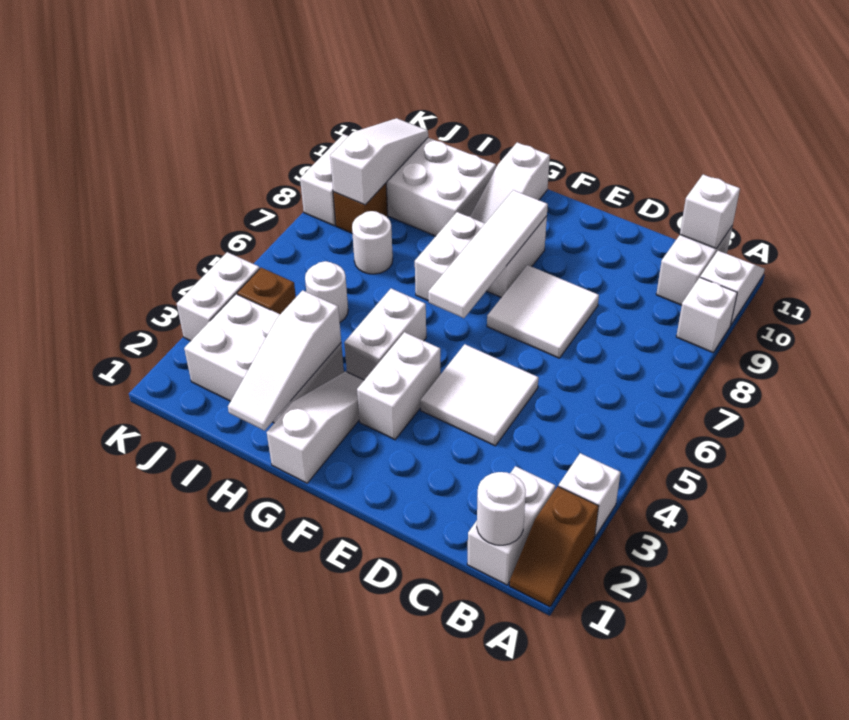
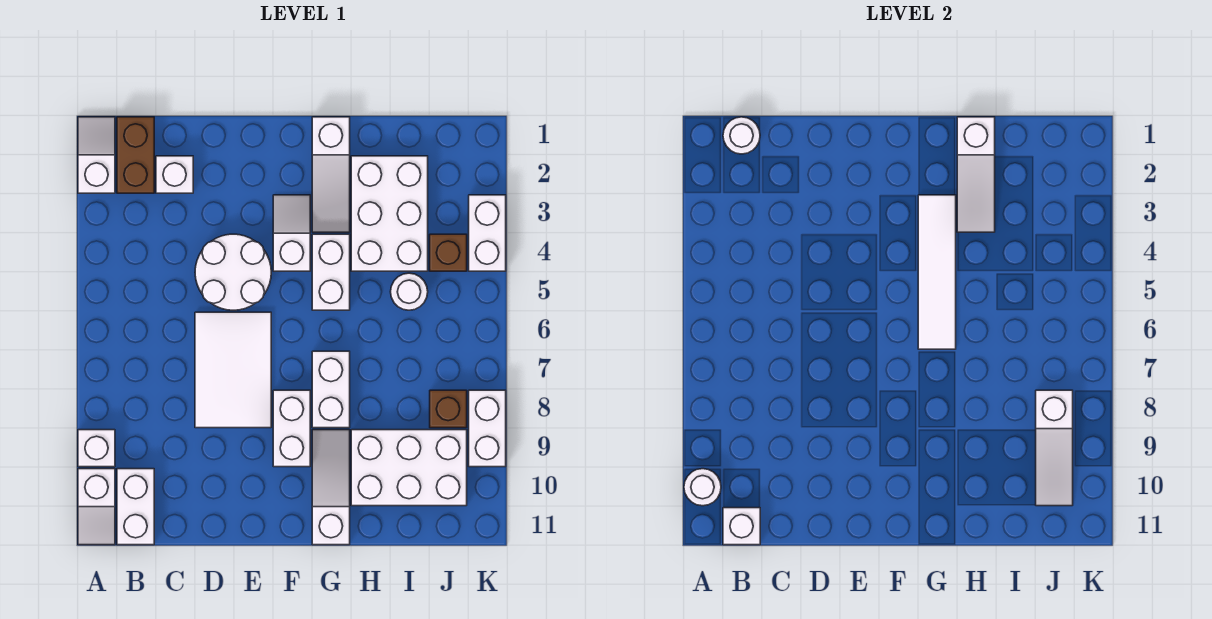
brown slope A1:A2 level 1 top 2 -> white slope A1:A2 level 1 top 2
white brick A3 level 1 -> white brick C2 level 1
white brick B1:B2 level 1 -> brown brick B1:B2 level 1
white tile D4:E5 level 1 -> white round brick D4:E5 level 1
white tile D7:E8 level 1 -> white tile D6:E8 level 1
white brick F3:F4 level 1 -> white slope F3:F4 level 1 top 4
white tile F6:F9 level 2 -> white tile G3:G6 level 2
white slope H1:H3 level 2 top 3 -> white slope H1:H3 level 2 top 1
white brick H2:J3 level 1 -> white brick H2:I4 level 1
white round brick I7 level 1 -> white round brick A10 level 2

